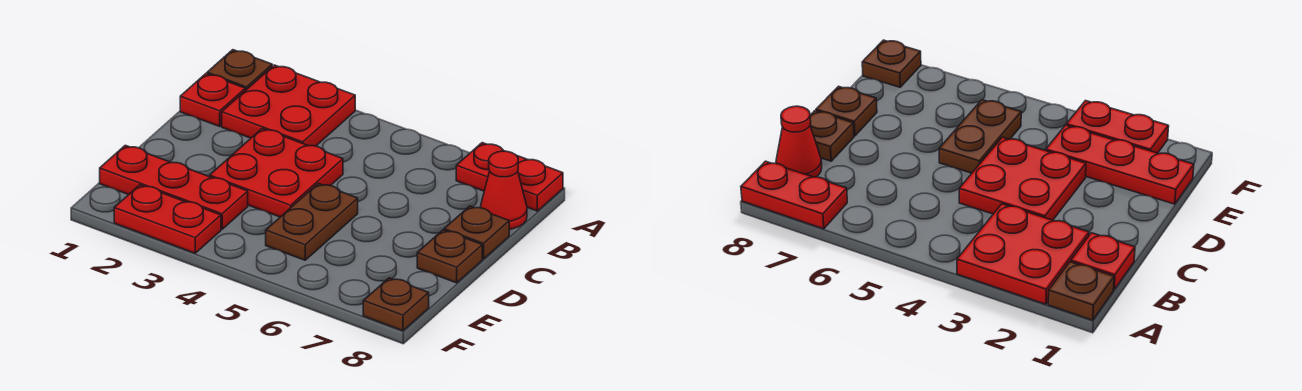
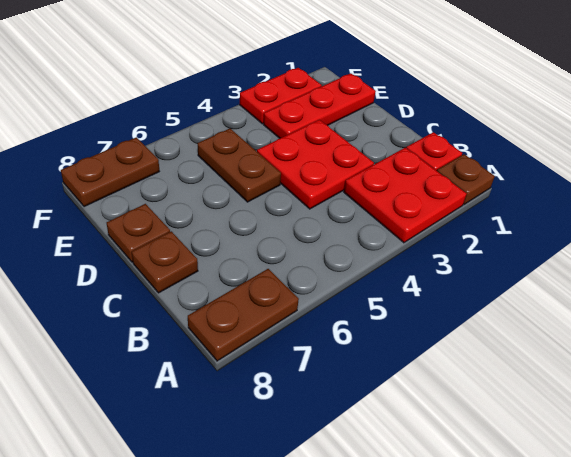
red plate A7:A8 level 1 -> brown plate A7:A8 level 1
red cone B8 level 1 -> none
brown plate F8 level 1 -> brown plate F7:F8 level 1

